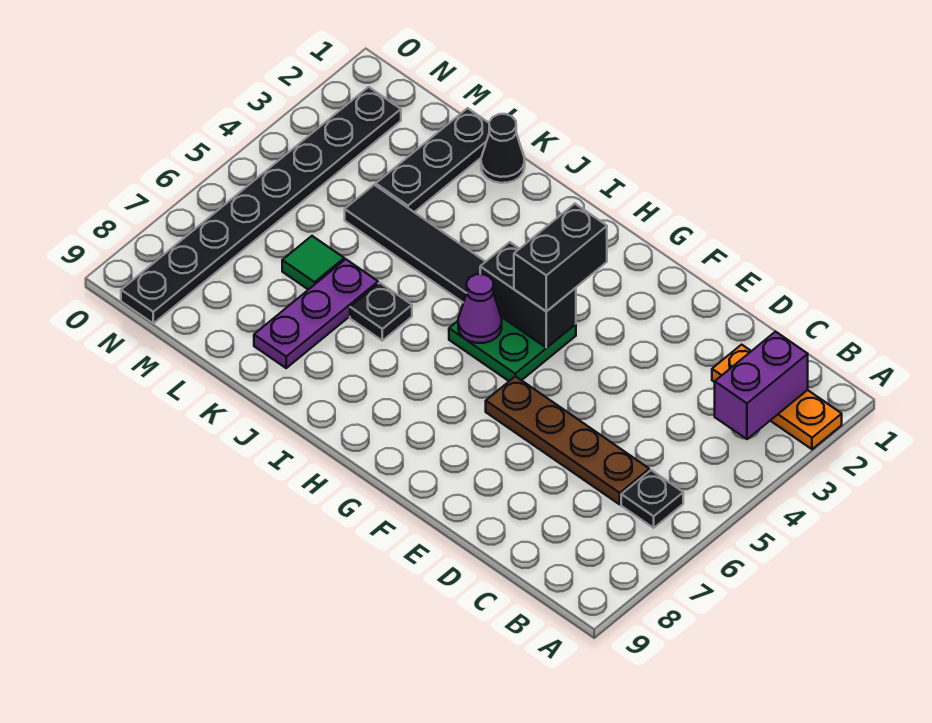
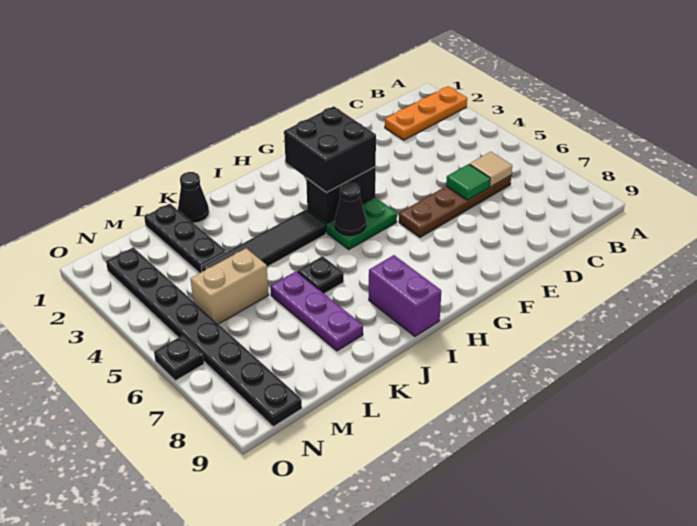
purple brick B2:B3 level 2 -> purple brick I8:I9 level 1
black plate B6 level 1 -> black plate O6 level 1
none -> tan tile C6 level 2
black brick G3:G4 level 3 -> black brick G3:H4 level 3
purple cone H5 level 2 -> black cone H5 level 2
none -> tan brick L5:M5 level 1
green tile L6 level 1 -> green tile D6 level 2

